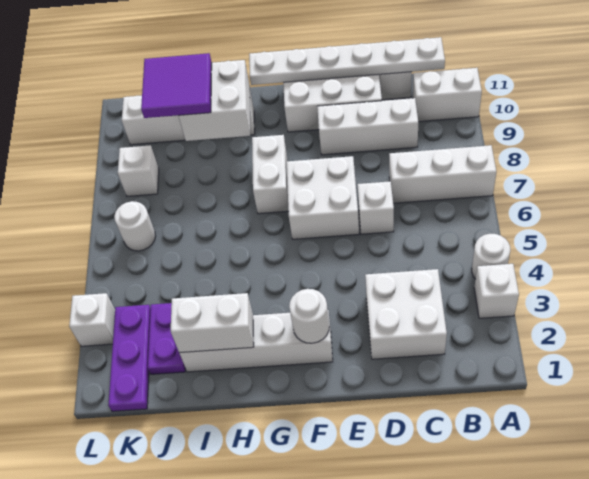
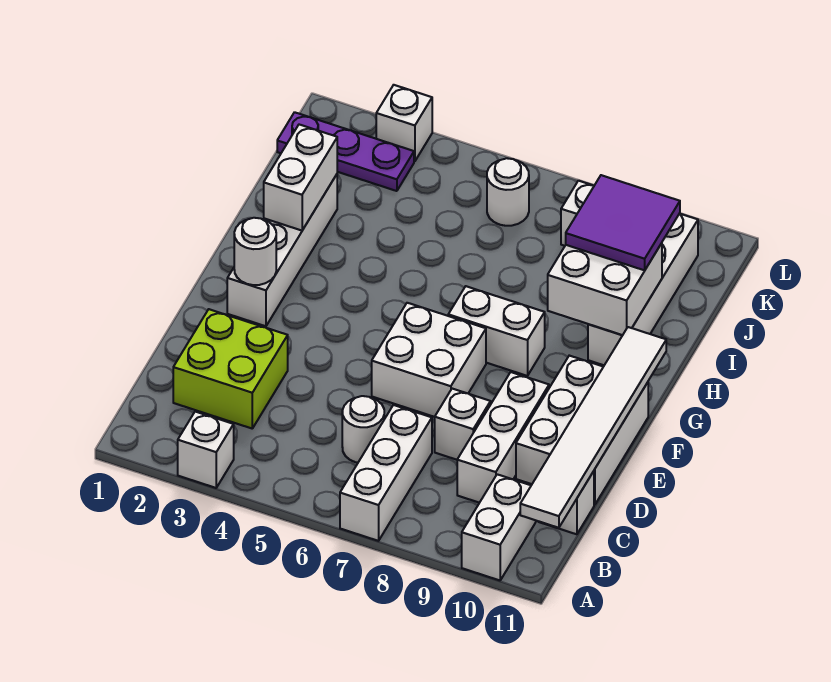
white round brick A4 level 1 -> white round brick C6 level 1
white plate B11:G11 level 2 -> white tile B11:G11 level 2
white brick C2:D3 level 1 -> lime brick C2:D3 level 1
white brick D6 level 1 -> white brick D8 level 1
purple plate J2:J3 level 1 -> none

